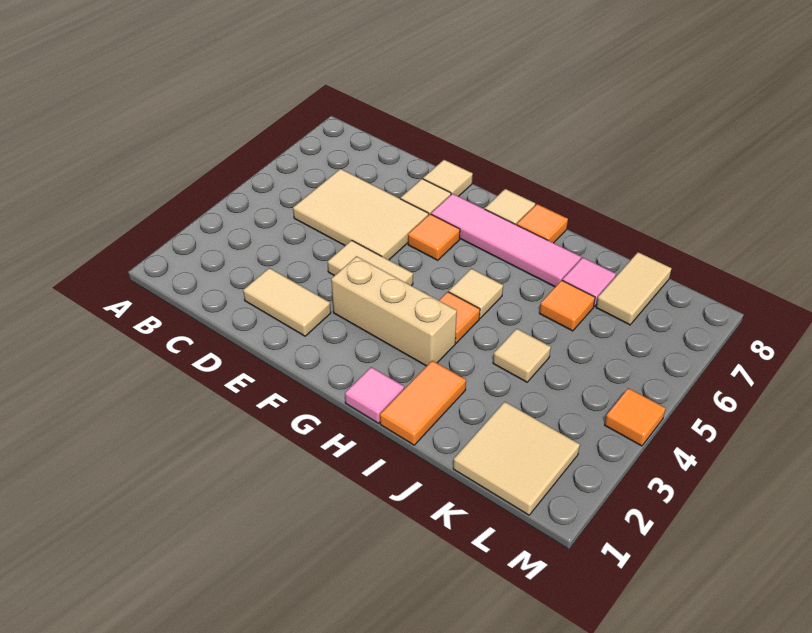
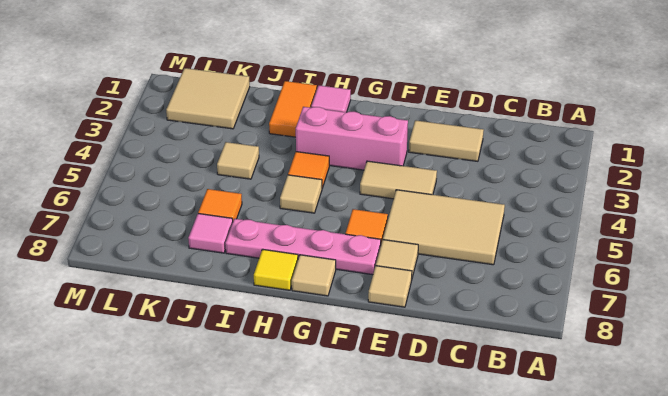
tan brick F3:H3 level 1 -> pink brick F3:H3 level 1
pink tile F7:I7 level 1 -> pink plate F7:I7 level 1
orange tile H8 level 1 -> yellow tile H8 level 1
tan tile K7:K8 level 1 -> none
orange tile M4 level 1 -> none

